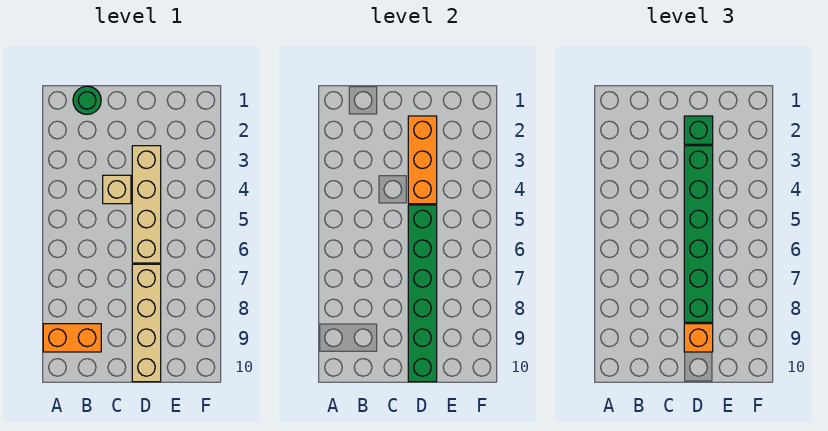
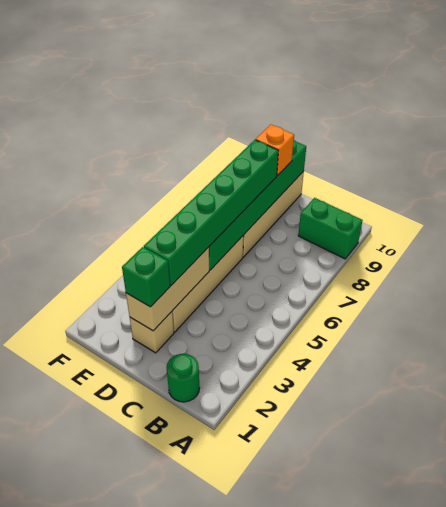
orange brick A9:B9 level 1 -> green brick A9:B9 level 1
tan brick C4 level 1 -> tan brick D2 level 1
orange brick D2:D4 level 2 -> tan brick D2:D4 level 2

